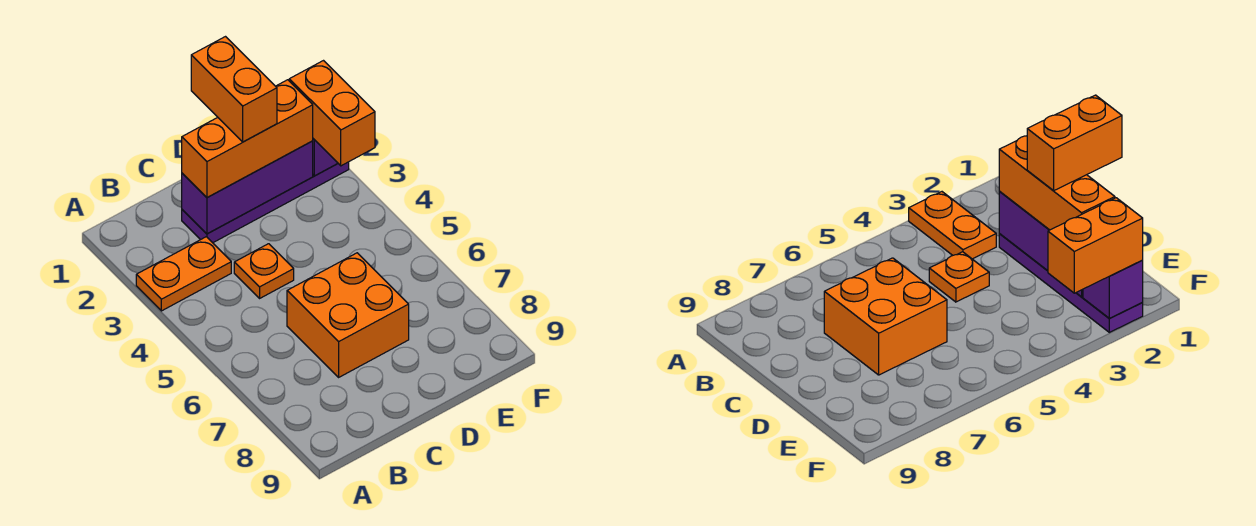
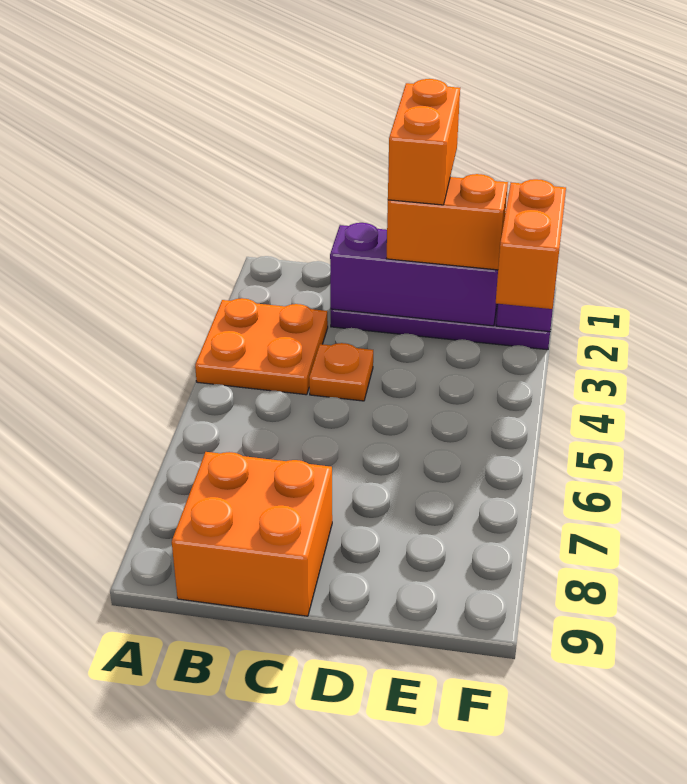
orange plate A3:B3 level 1 -> orange plate A3:B4 level 1
orange brick C2:E2 level 3 -> orange brick D2:E2 level 3
orange brick C6:D7 level 1 -> orange brick B8:C9 level 1

